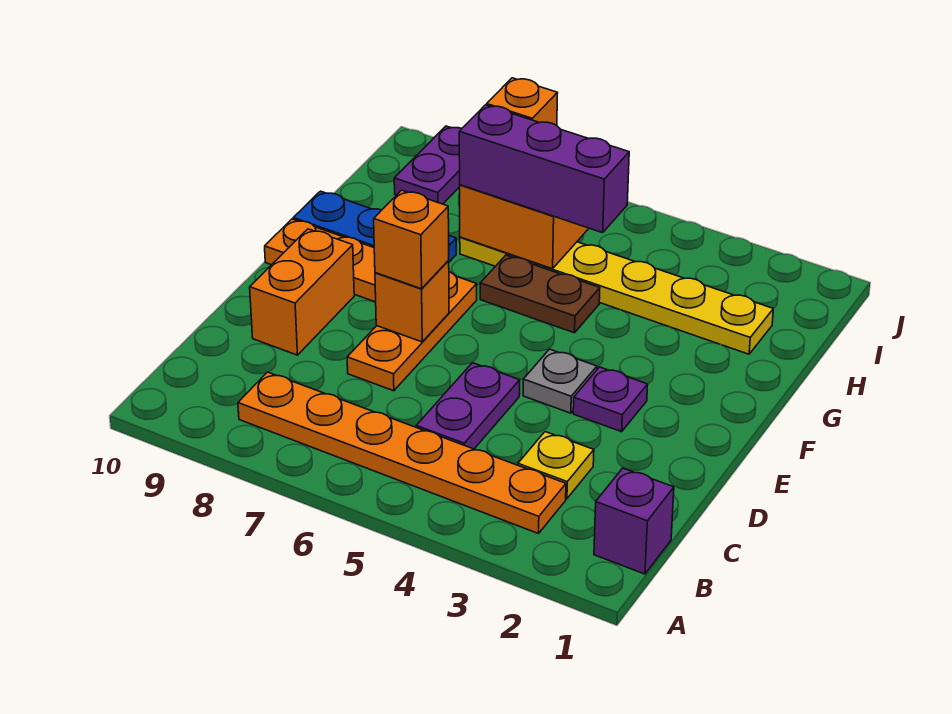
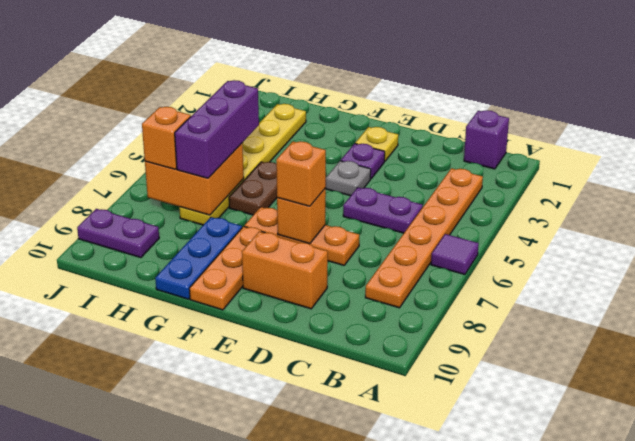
none -> purple tile A6 level 1
yellow plate C3 level 1 -> yellow plate E2 level 1

